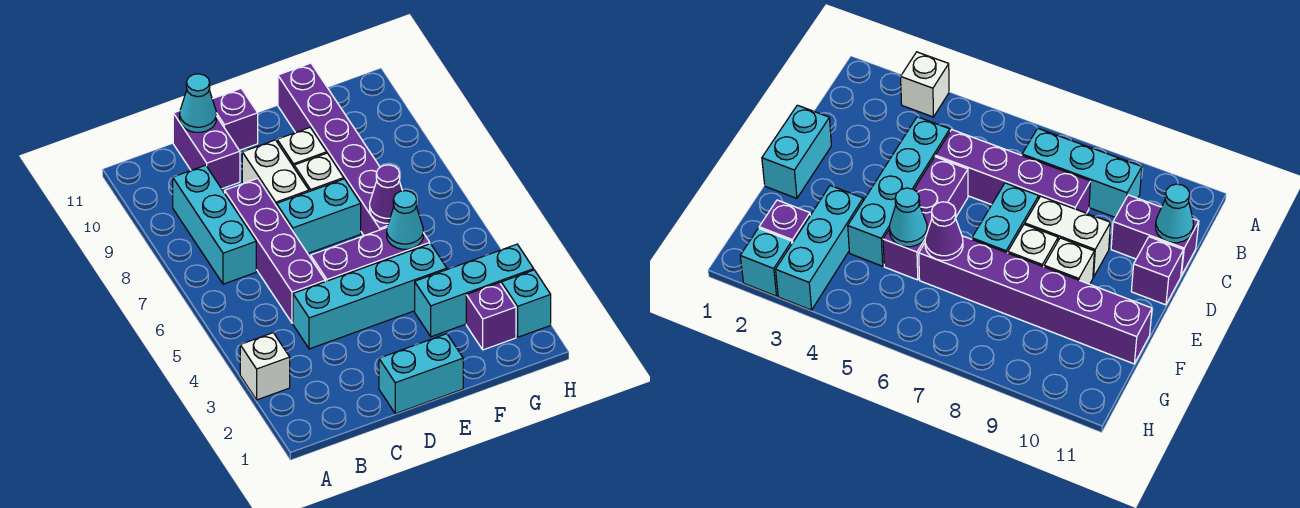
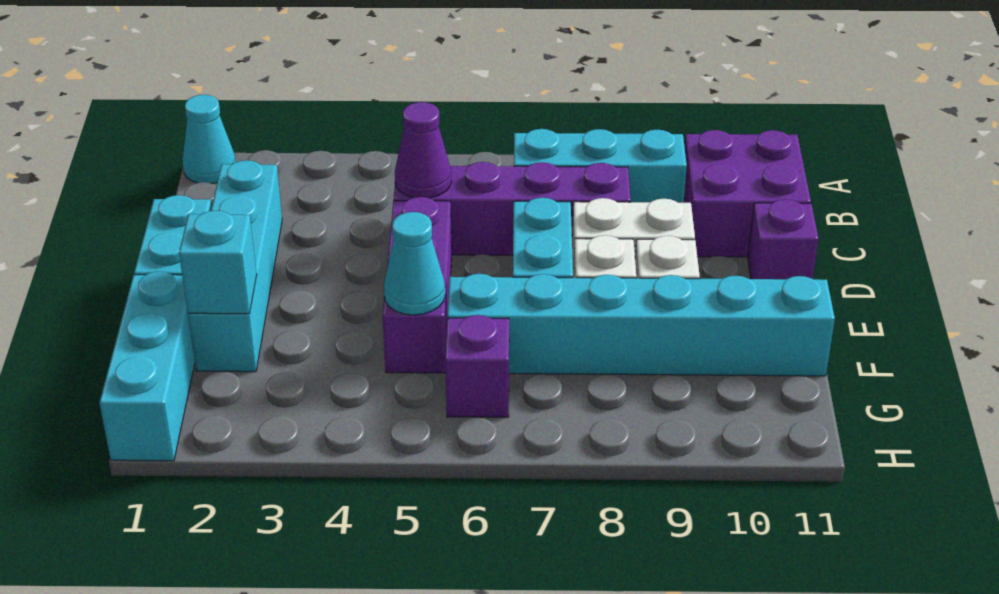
white brick A3 level 1 -> none
cyan brick C4:F4 level 1 -> cyan brick C2:F2 level 1
purple brick C10:C11 level 1 -> purple brick B10:C11 level 1
cyan cone C11 level 2 -> cyan cone A1 level 1
cyan brick F3:H3 level 1 -> cyan brick F1:H1 level 1
purple brick F6:F11 level 1 -> cyan brick F6:F11 level 1
purple cone F6 level 2 -> purple cone C5 level 2
purple brick G2 level 1 -> purple brick G6 level 1
cyan brick H2 level 1 -> cyan brick F2 level 2

